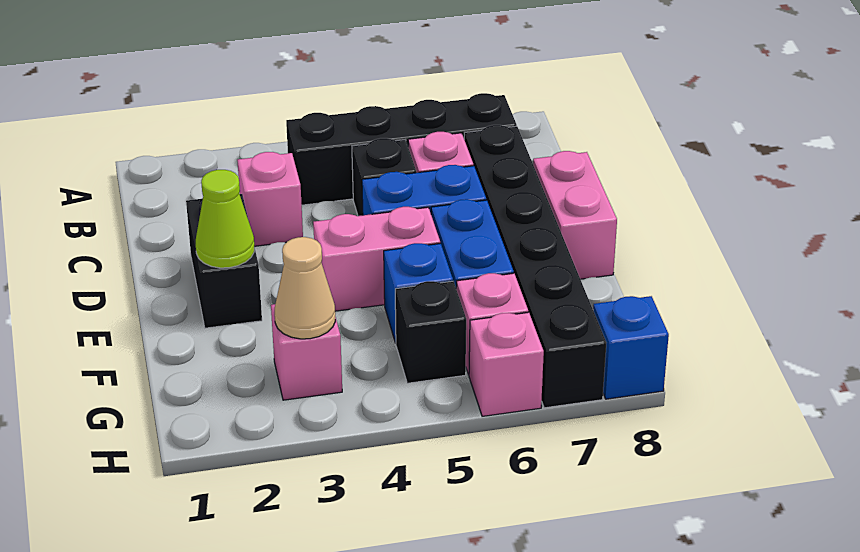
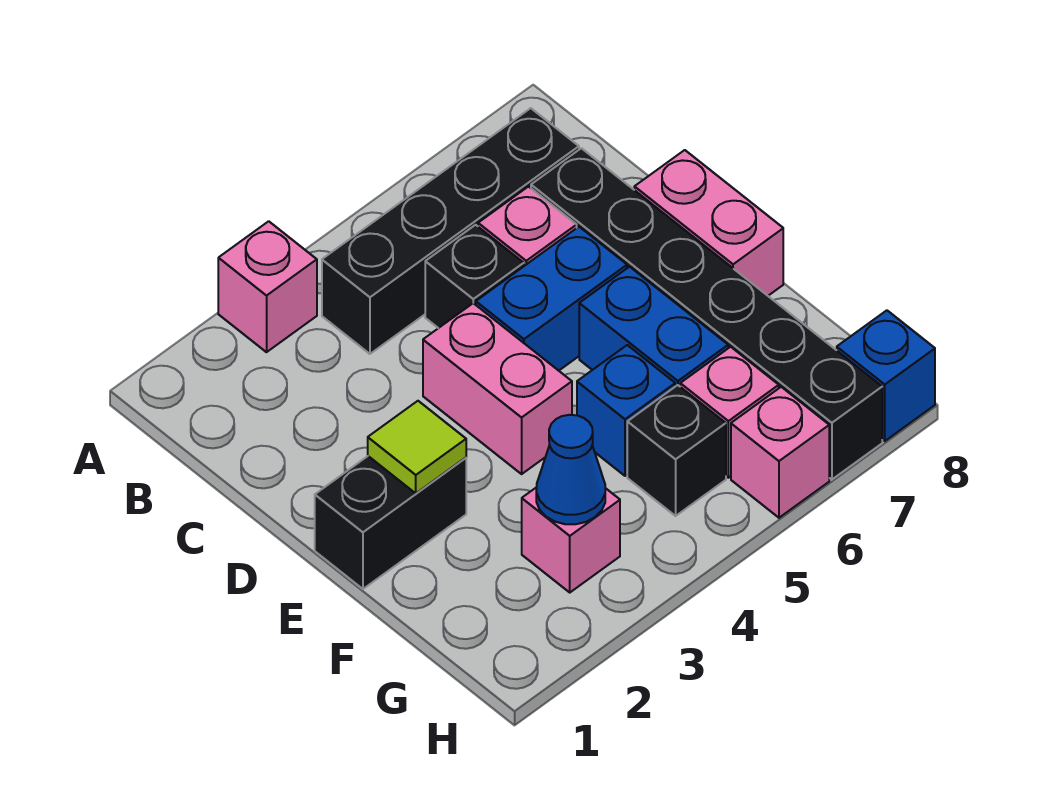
pink brick C3 level 1 -> pink brick A3 level 1
black brick D2:E2 level 1 -> black brick E1:E2 level 1
lime cone E2 level 2 -> lime tile E2 level 2
pink brick E4:E5 level 1 -> pink brick D4:E4 level 1
tan cone G3 level 2 -> blue cone G3 level 2

